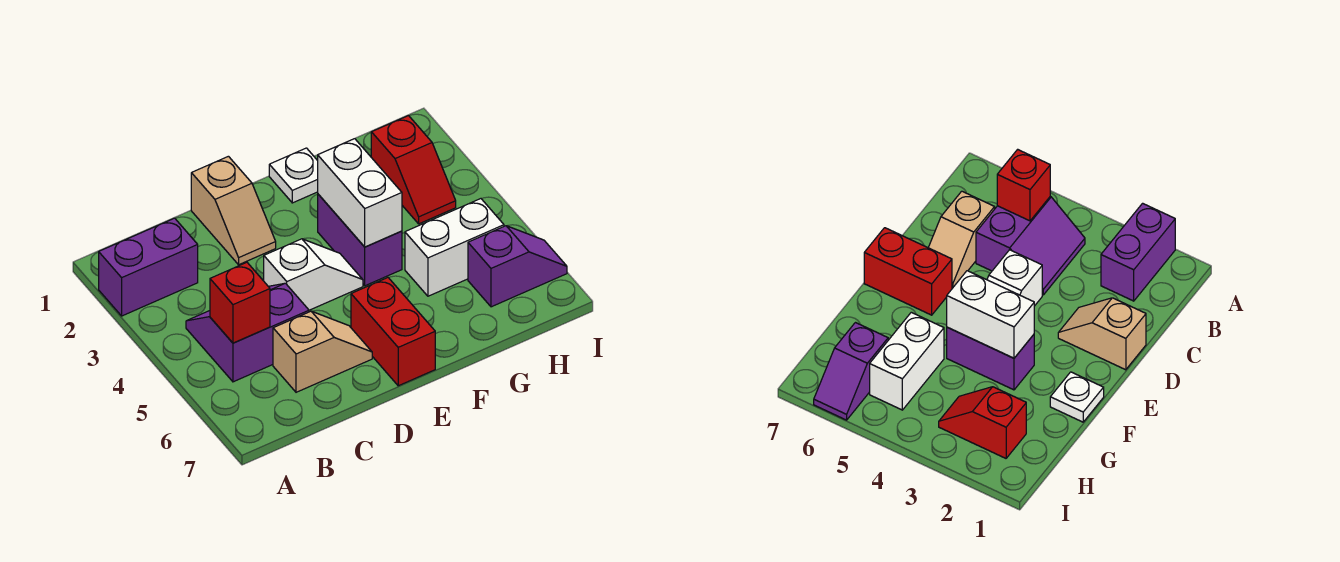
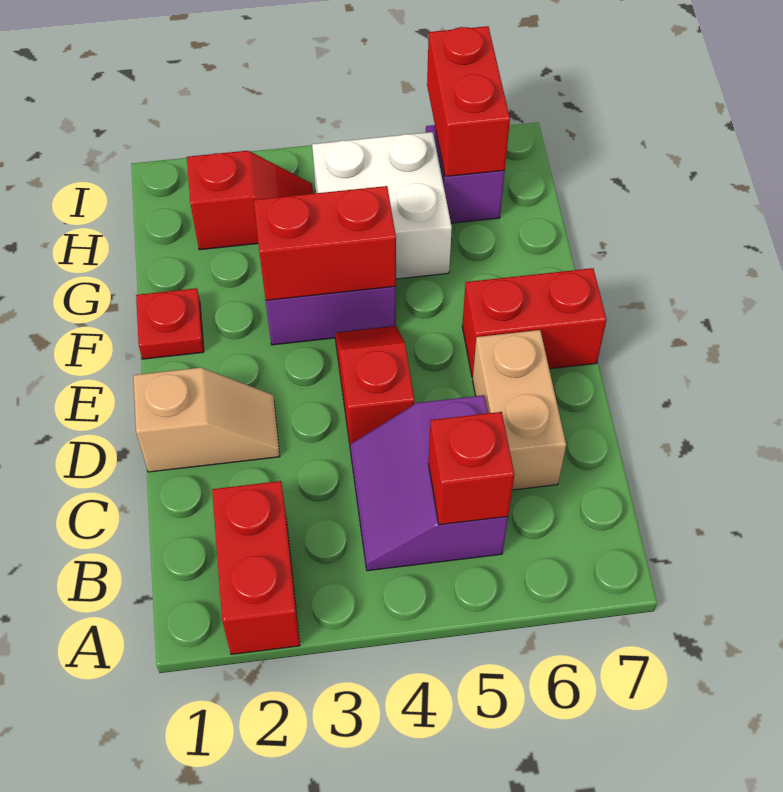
purple brick A2:B2 level 1 -> red brick A2:B2 level 1
tan slope C6:D6 level 1 top C -> tan brick C6:D6 level 1
white slope D4:E4 level 1 top D -> red slope D4:E4 level 1 top D
white plate F1 level 1 -> red plate F1 level 1
white brick F3:F4 level 2 -> red brick F3:F4 level 2
white brick G5:H5 level 1 -> white brick G4:H5 level 1
none -> red brick H6:I6 level 2

